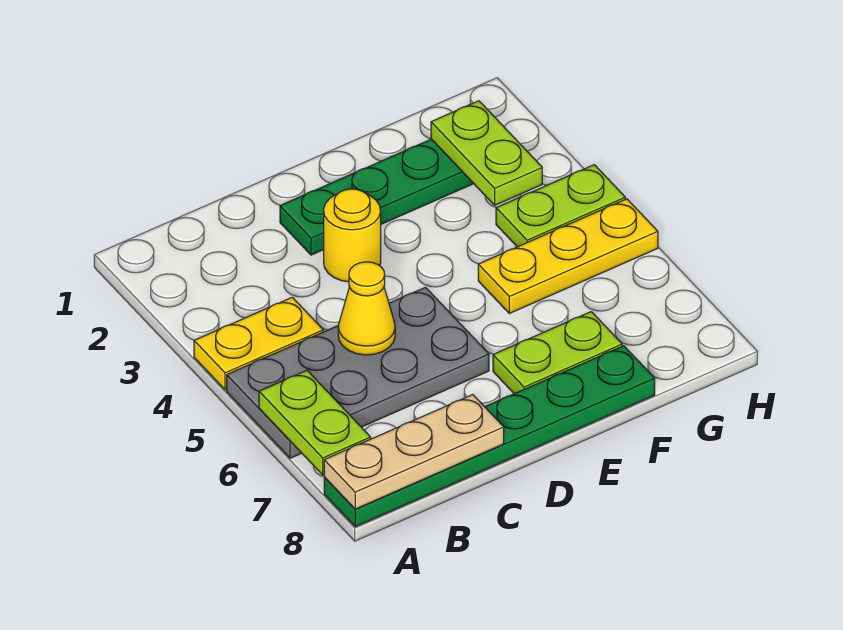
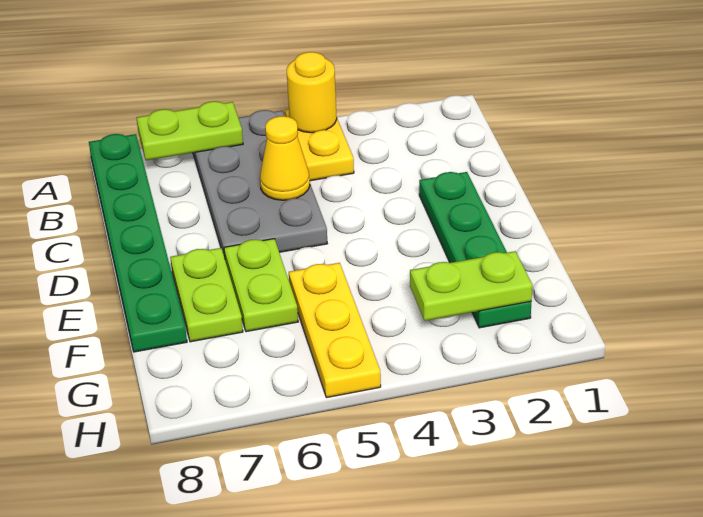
tan plate A8:C8 level 2 -> none
yellow round brick D3 level 1 -> yellow round brick A4 level 2
lime plate G4:H4 level 1 -> lime plate E6:F6 level 1

